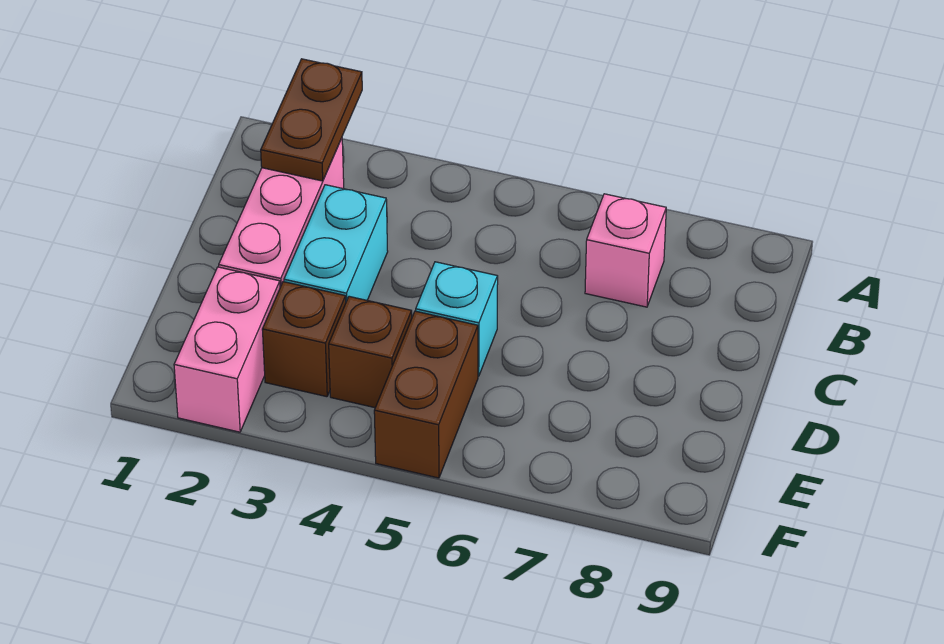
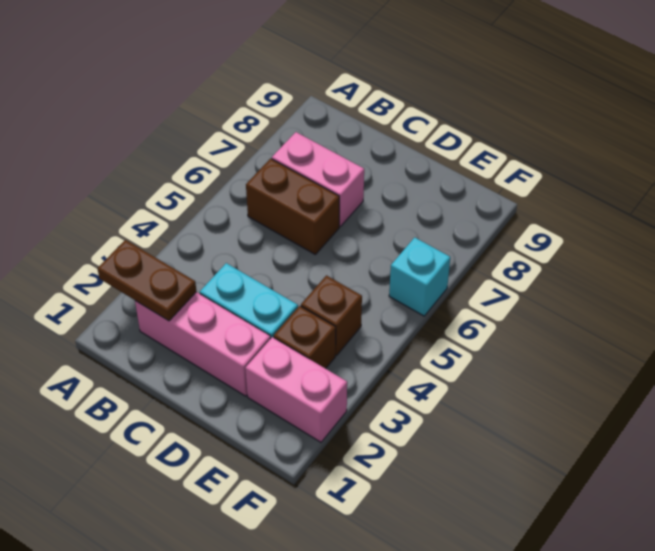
pink brick B7 level 1 -> pink brick B7:C7 level 1
cyan brick D5 level 1 -> cyan brick F6 level 1
brown brick E5:F5 level 1 -> brown brick B6:C6 level 1

